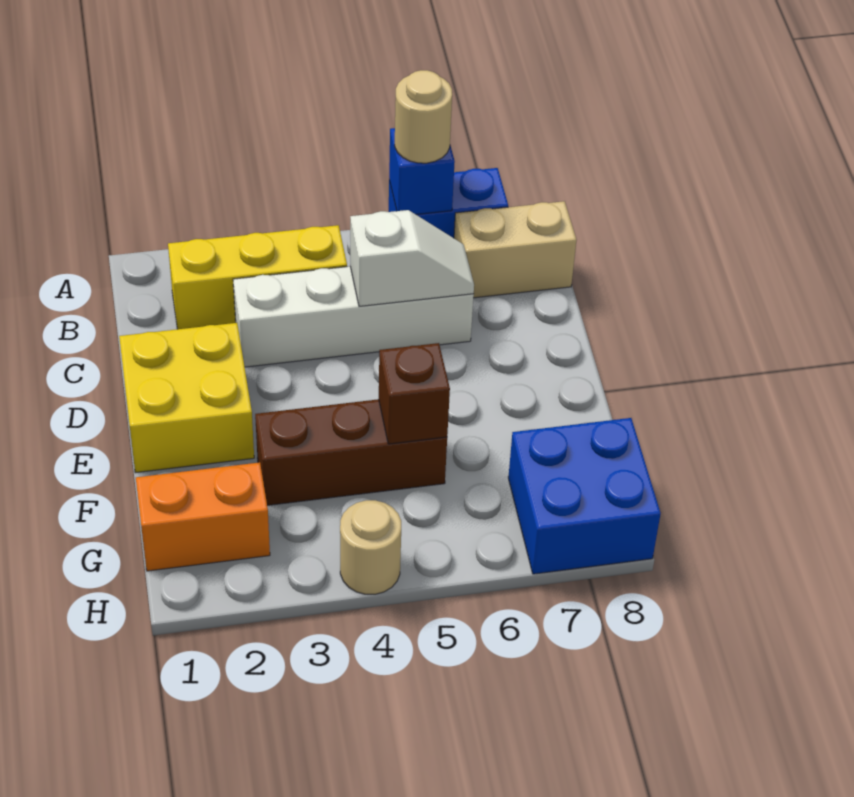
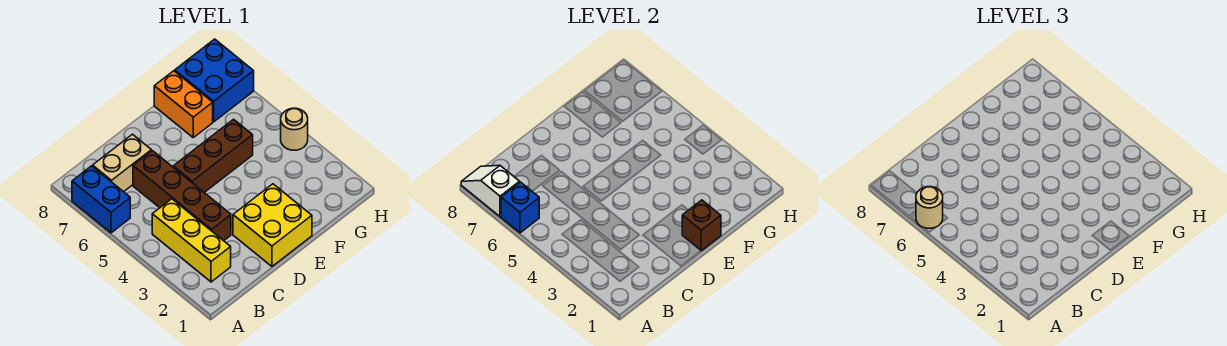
tan brick B7:B8 level 1 -> tan brick B7:C7 level 1
white brick C3:C6 level 1 -> brown brick C3:C6 level 1
white slope C5:C6 level 2 top 5 -> white slope A7:A8 level 2 top 7
brown brick F3:F5 level 1 -> brown brick D5:F5 level 1
brown brick F5 level 2 -> brown brick E1 level 2
orange brick G1:G2 level 1 -> orange brick F7:F8 level 1

